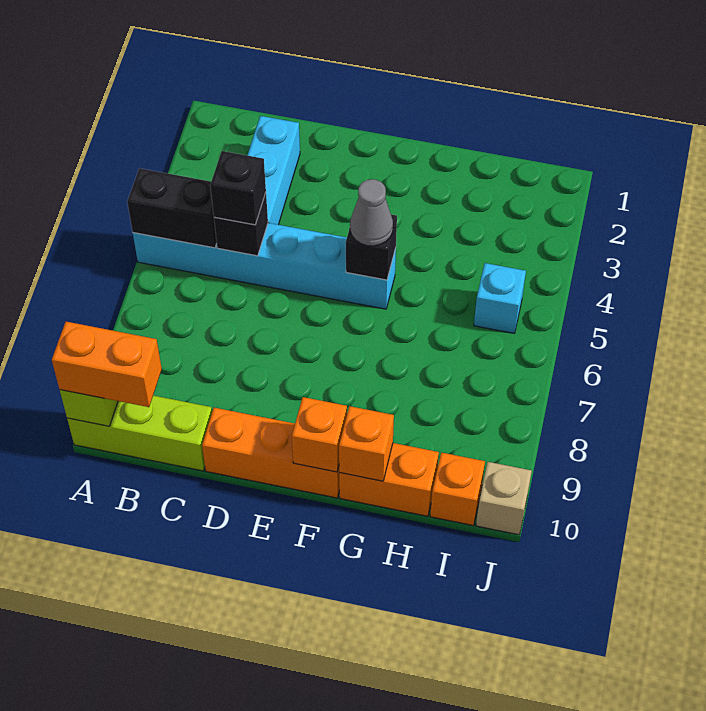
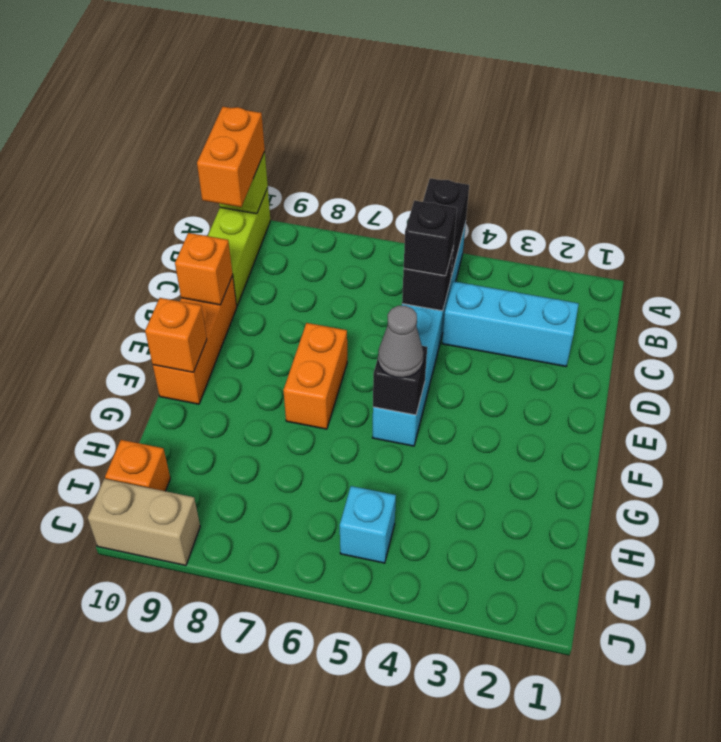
orange brick G10:H10 level 1 -> orange brick E7:F7 level 1
orange brick G10 level 2 -> orange brick D10 level 2
tan brick J10 level 1 -> tan brick J9:J10 level 1

